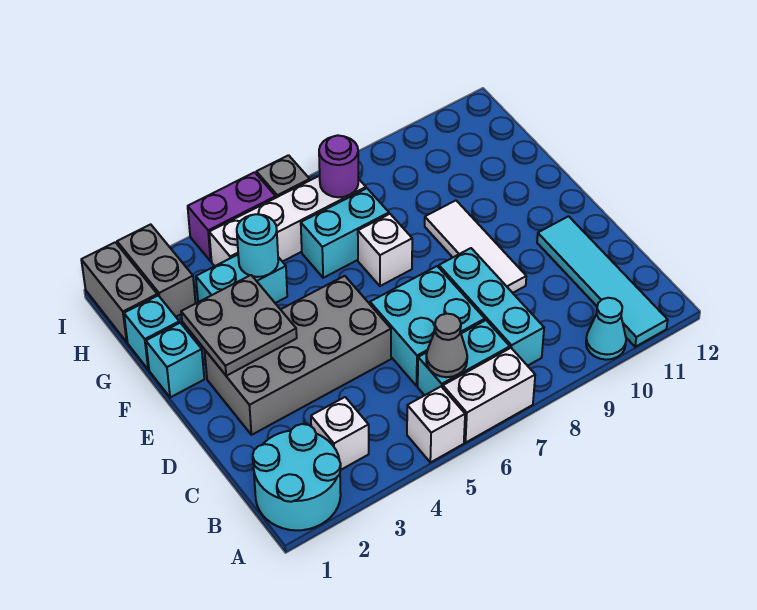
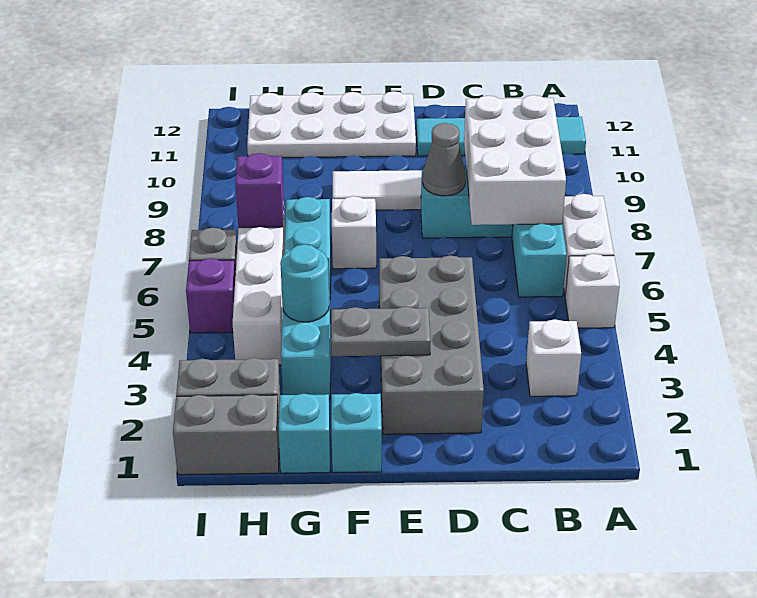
cyan round brick A1:B2 level 1 -> none
cyan cone A10 level 1 -> none
grey cone B6 level 2 -> grey cone D8 level 2
none -> white brick B7:C9 level 2
cyan brick C6:D7 level 1 -> none
grey plate E2:F3 level 2 -> grey plate E3:F3 level 2
none -> white plate E11:H12 level 1
purple round brick H7 level 2 -> purple brick H7 level 2
purple brick I4:I5 level 1 -> purple brick I5 level 1

